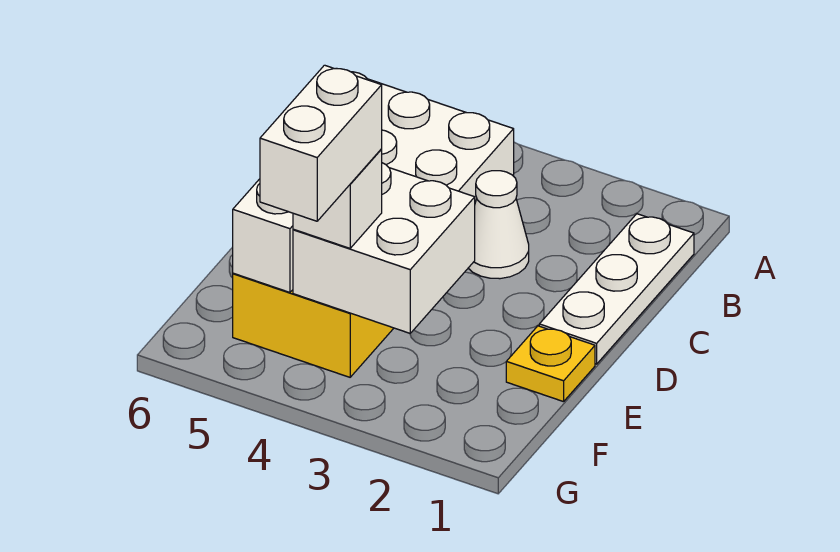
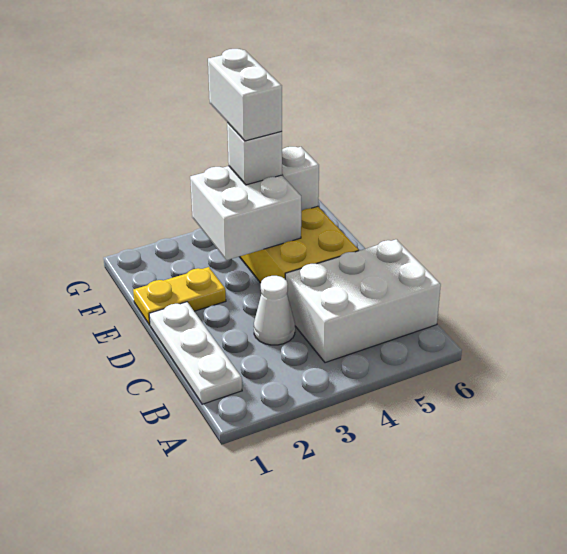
yellow plate E1 level 1 -> yellow plate E1:E2 level 1

